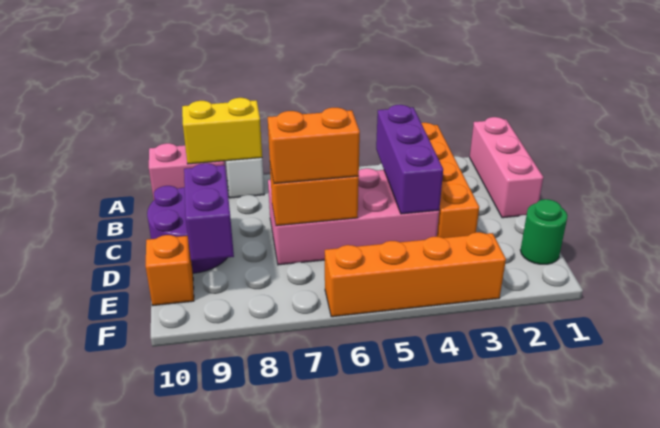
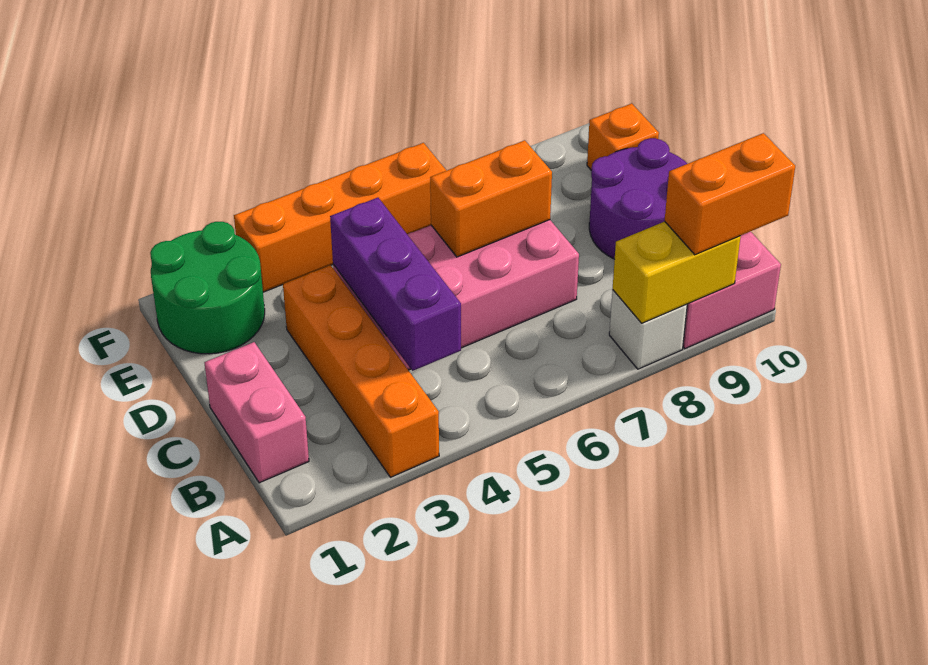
pink brick A1:C1 level 1 -> pink brick B1:C1 level 1
orange brick D6:D7 level 3 -> orange brick A9:A10 level 3
purple brick D9:E9 level 2 -> none
green round brick E1 level 1 -> green round brick E1:F2 level 1

